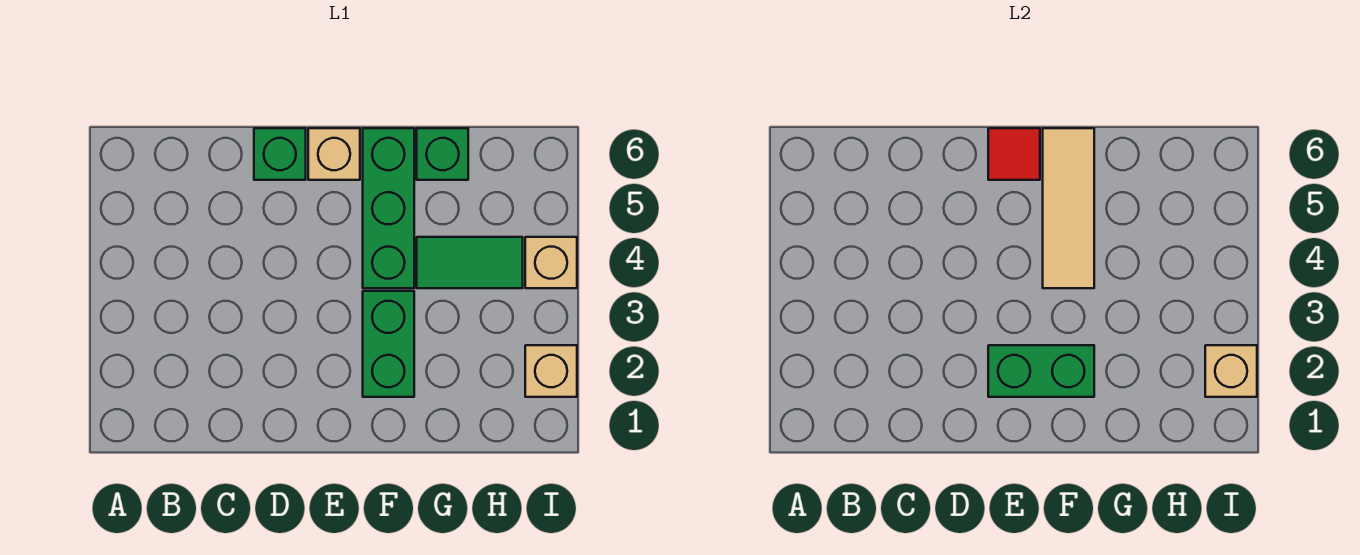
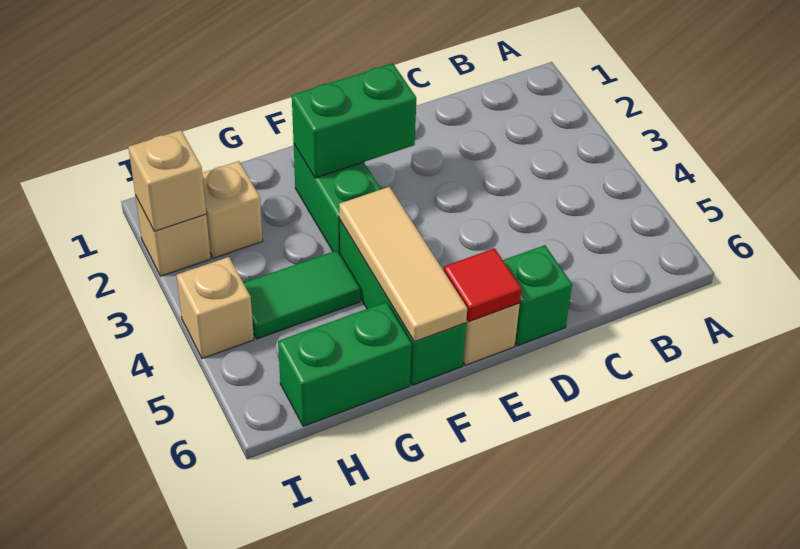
green brick G6 level 1 -> green brick G6:H6 level 1
none -> tan brick H2 level 1

